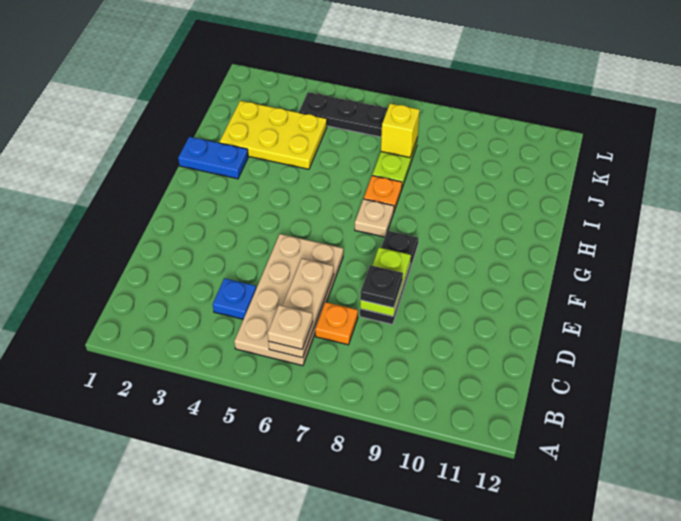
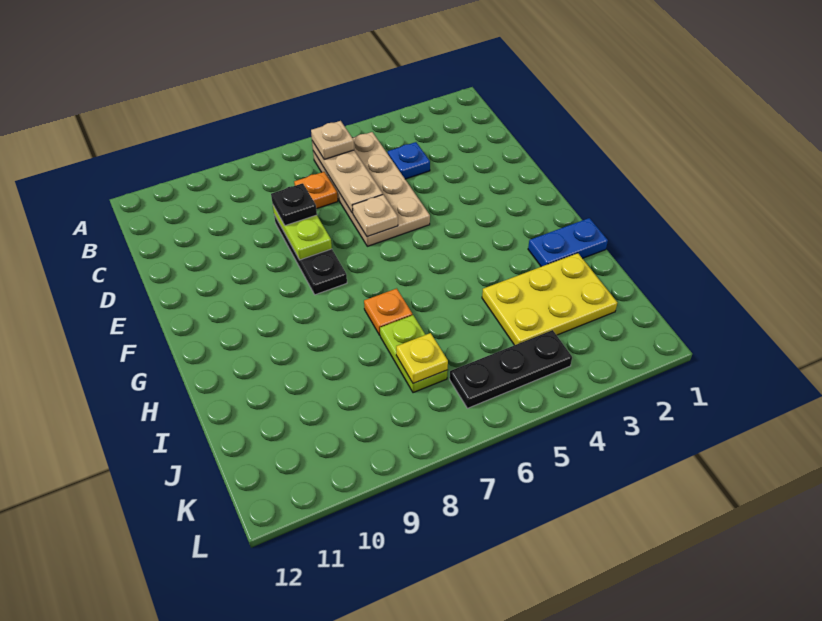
tan plate G7 level 1 -> tan plate E6 level 2
yellow brick J7 level 2 -> yellow plate J7 level 2

